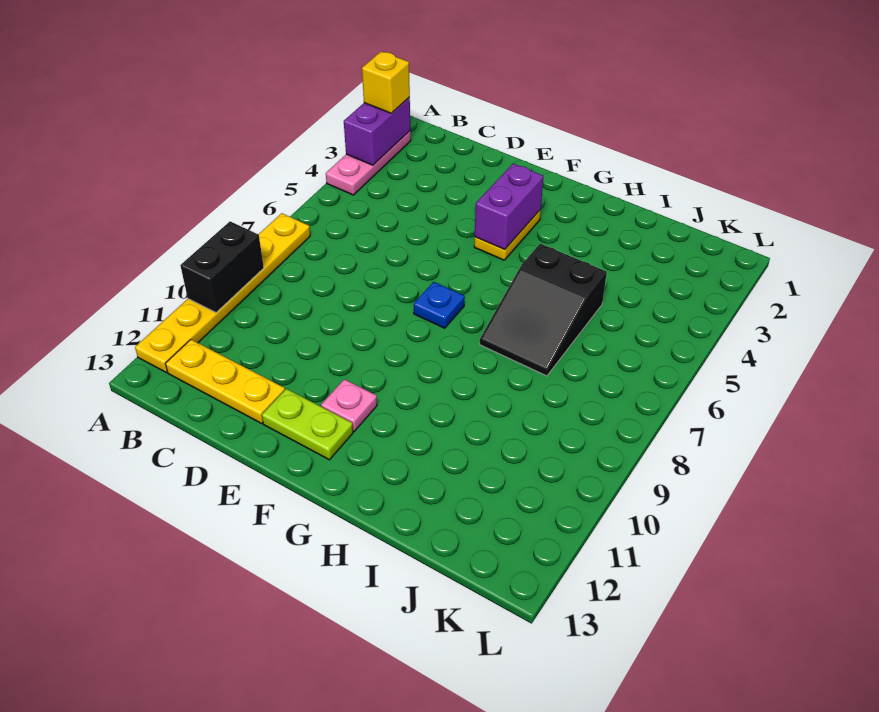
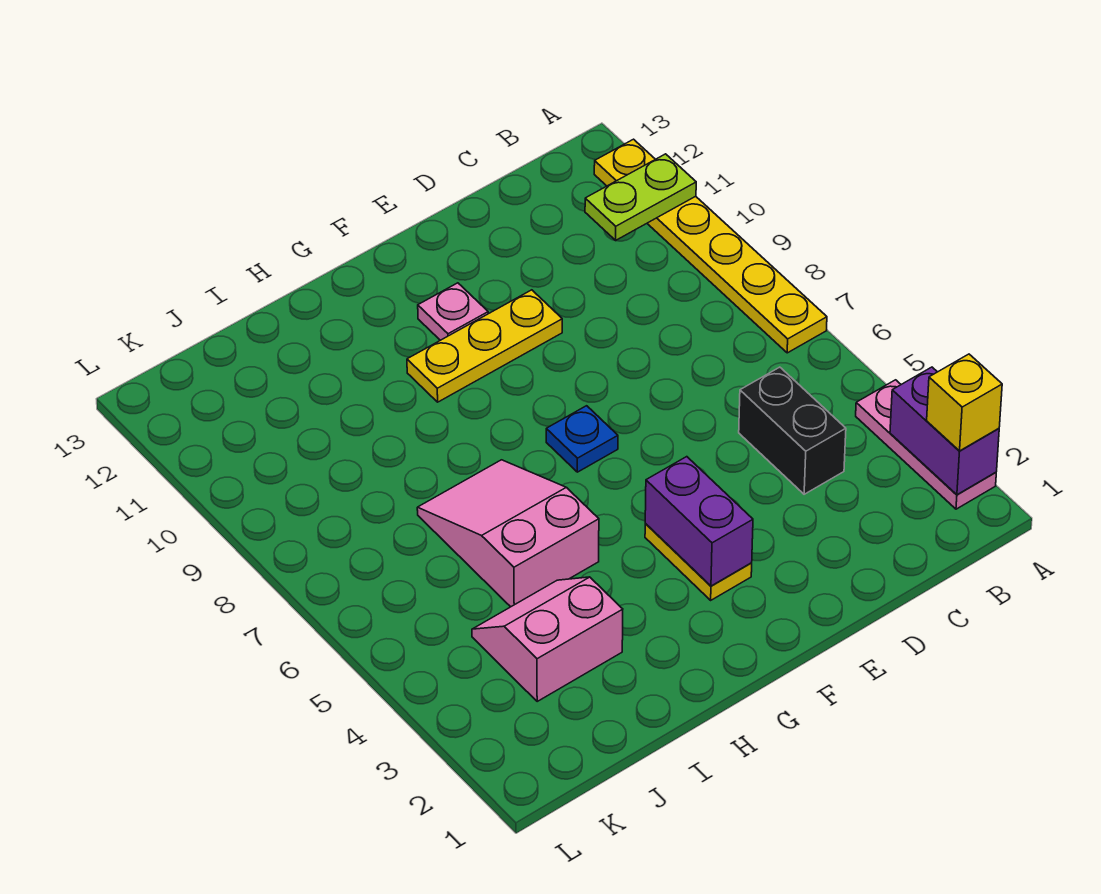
black brick A9:A10 level 2 -> black brick C4:C5 level 1
yellow plate B12:D12 level 1 -> yellow plate E10:G10 level 1
lime plate E12:F12 level 1 -> lime plate A11:B11 level 2
black slope H5:I7 level 1 top 5 -> pink slope H5:I7 level 1 top 5
none -> pink slope I3:J4 level 1 top 3

